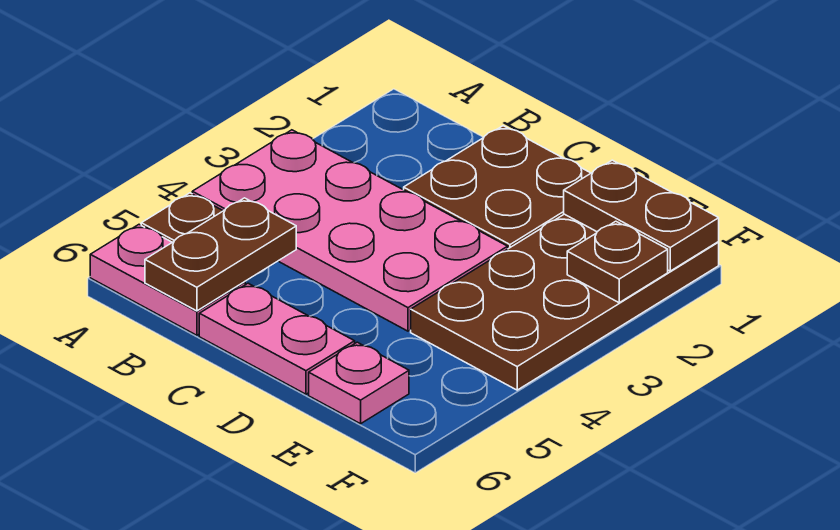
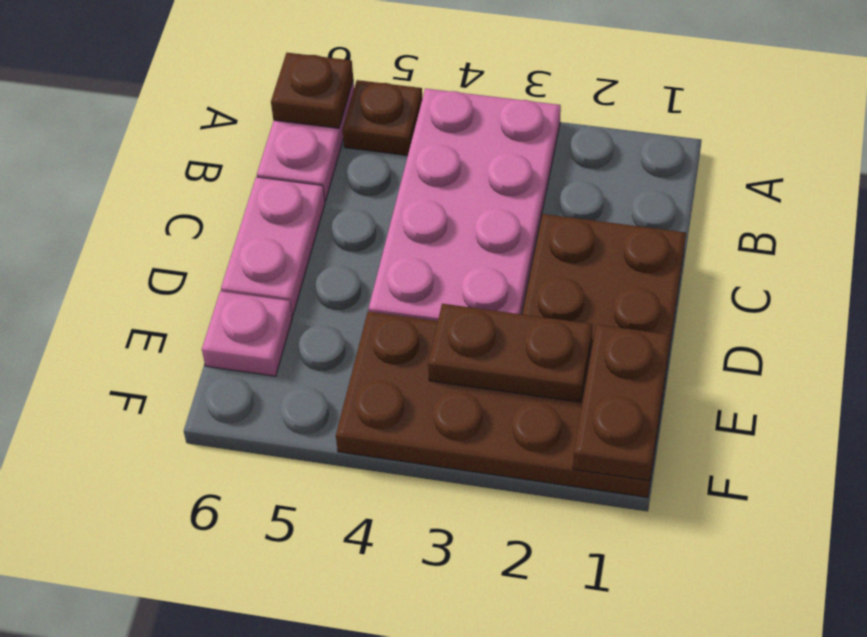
brown plate B5:B6 level 2 -> brown plate E2:E3 level 2
brown plate F2 level 2 -> brown plate A6 level 2

